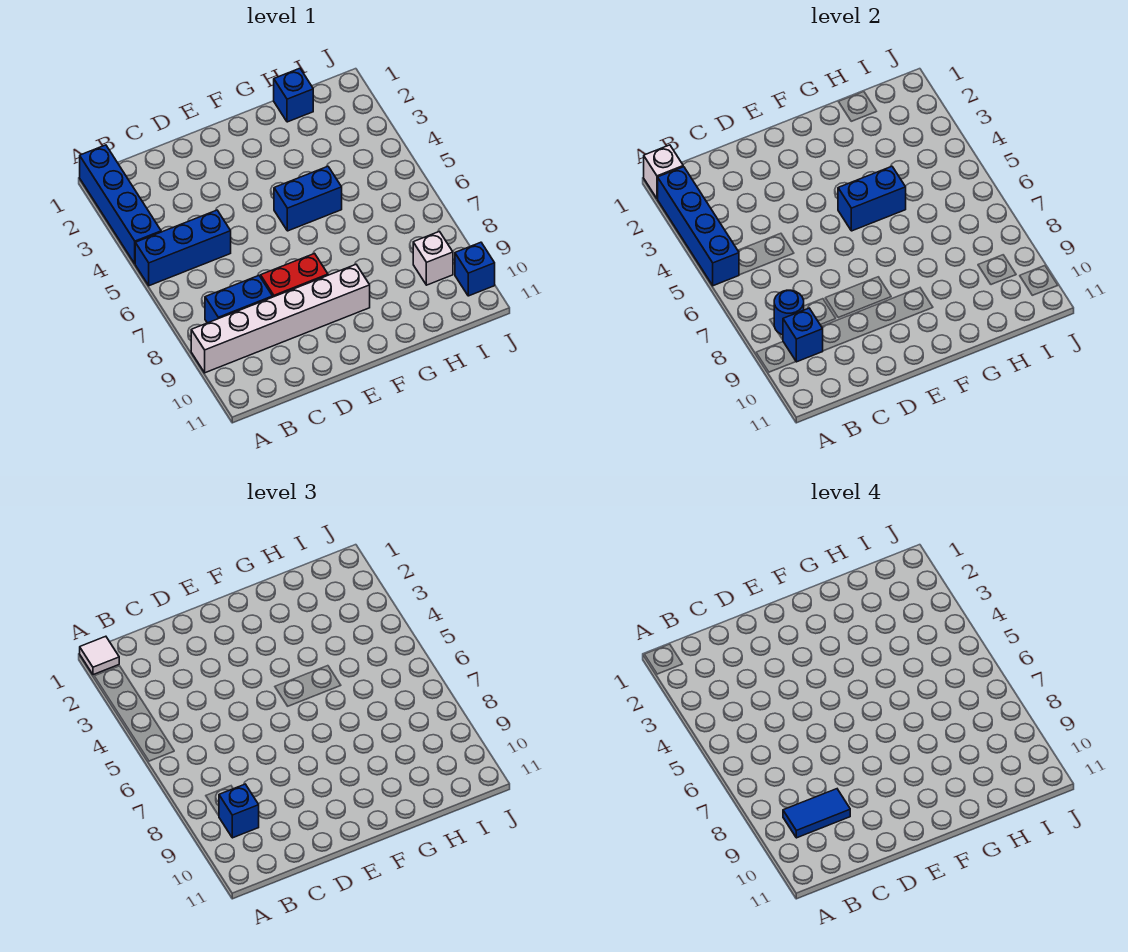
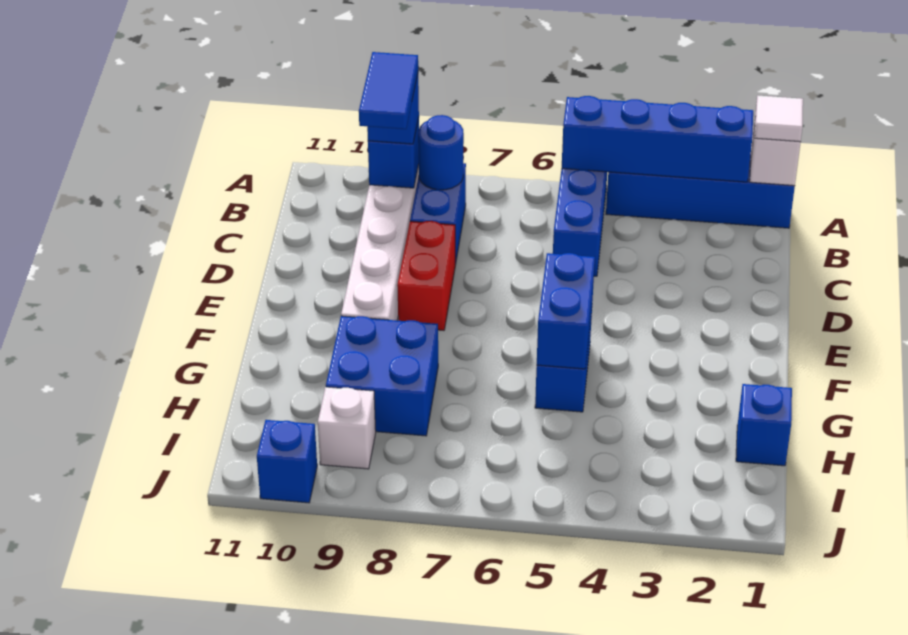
none -> blue brick G8:H9 level 1

